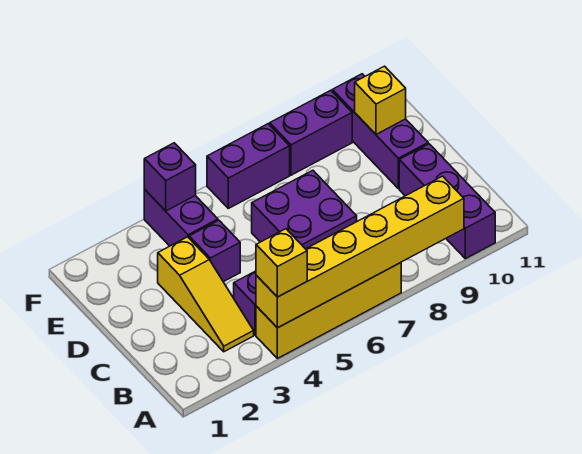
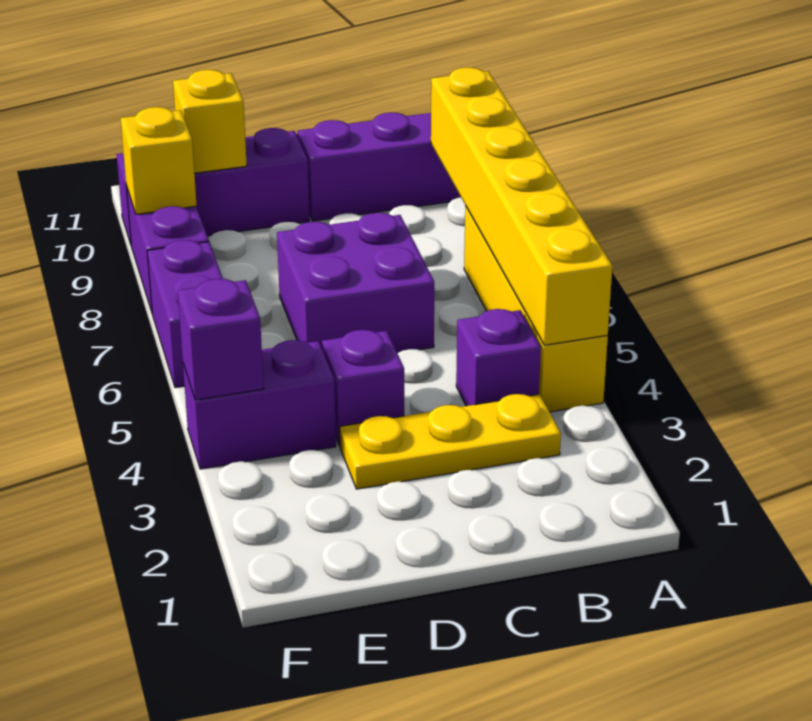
yellow brick A4 level 3 -> yellow brick F9 level 2
yellow slope B3:D3 level 1 top D -> yellow plate B3:D3 level 1

